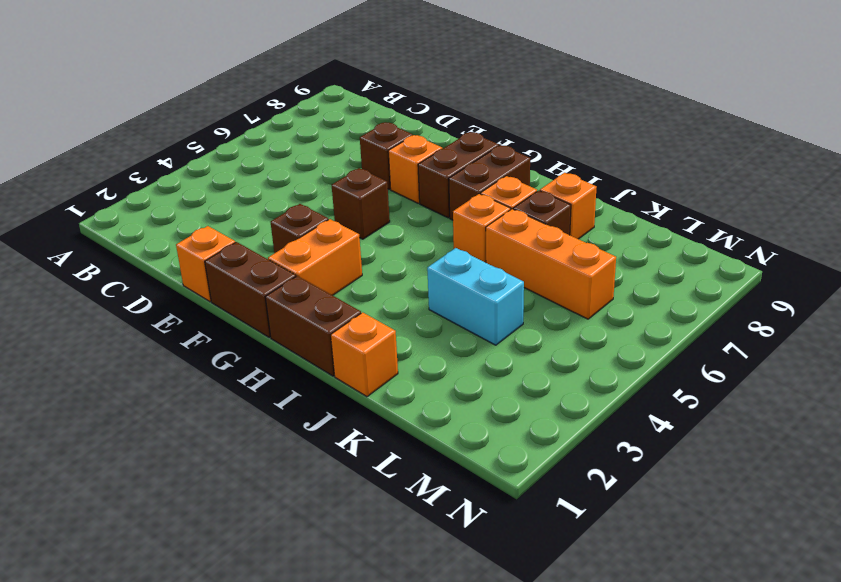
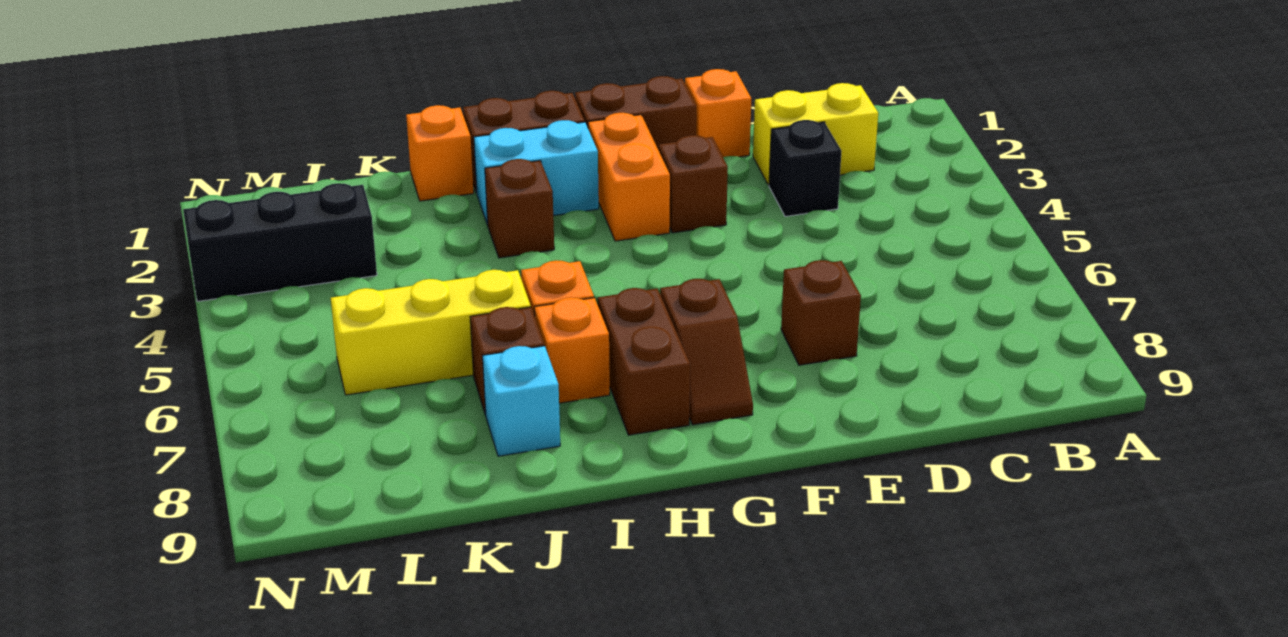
none -> yellow brick C2:D2 level 1
none -> black brick D3 level 1
brown brick F5 level 1 -> brown brick I3 level 1
orange brick F7 level 1 -> none
brown brick G7:G8 level 1 -> brown slope G7:G8 level 1 top 7
cyan brick J4:K4 level 1 -> cyan brick H2:I2 level 1
orange brick J6:L6 level 1 -> yellow brick J6:L6 level 1
orange brick J8 level 1 -> cyan brick J8 level 1
none -> black brick L3:N3 level 1

